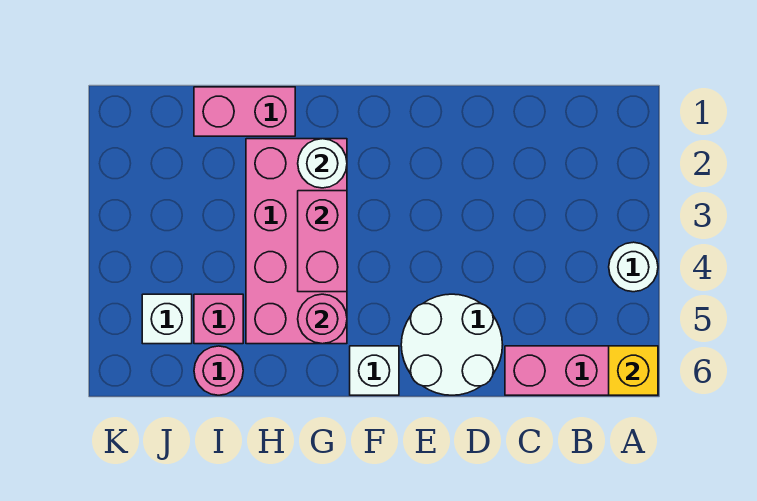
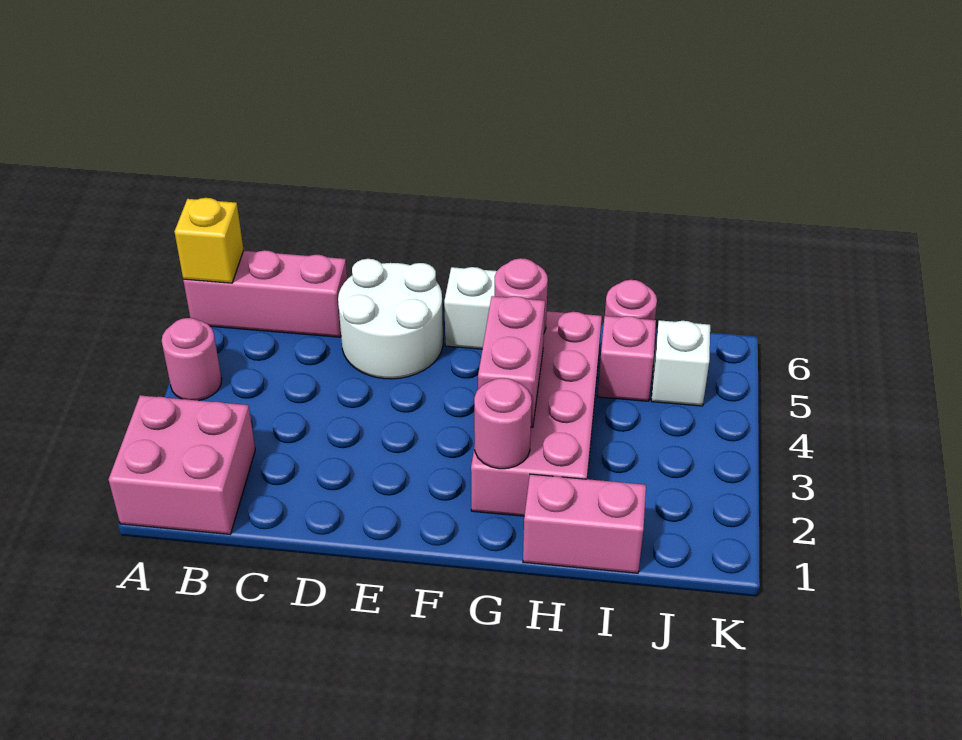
none -> pink brick A1:B2 level 1
white round brick A4 level 1 -> pink round brick A4 level 1
white round brick G2 level 2 -> pink round brick G2 level 2

